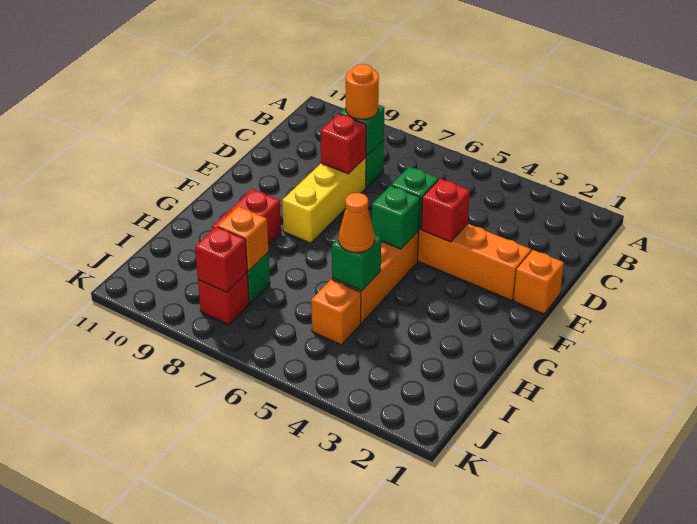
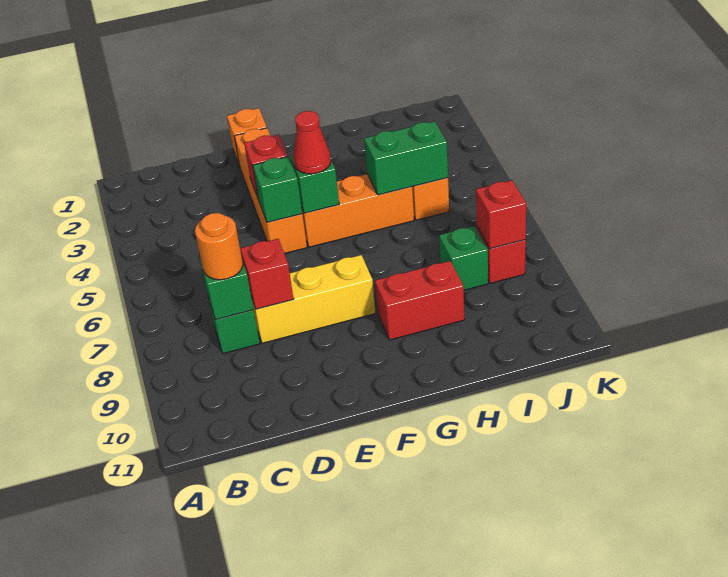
none -> red cone F5 level 3
green brick H5 level 2 -> green brick H5:I5 level 2
orange cone H5 level 3 -> none
orange brick I8 level 2 -> none

